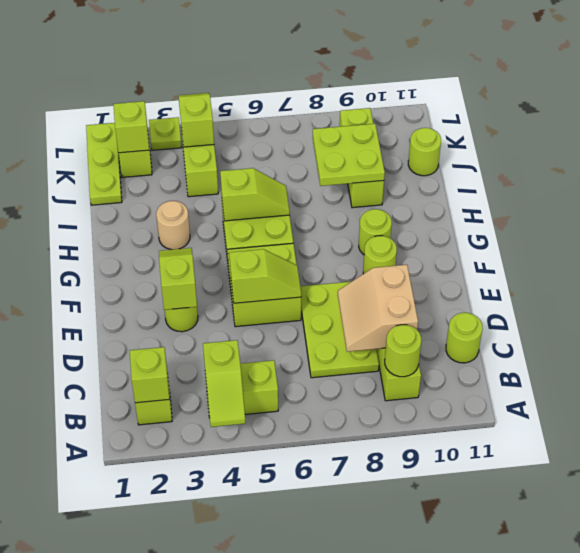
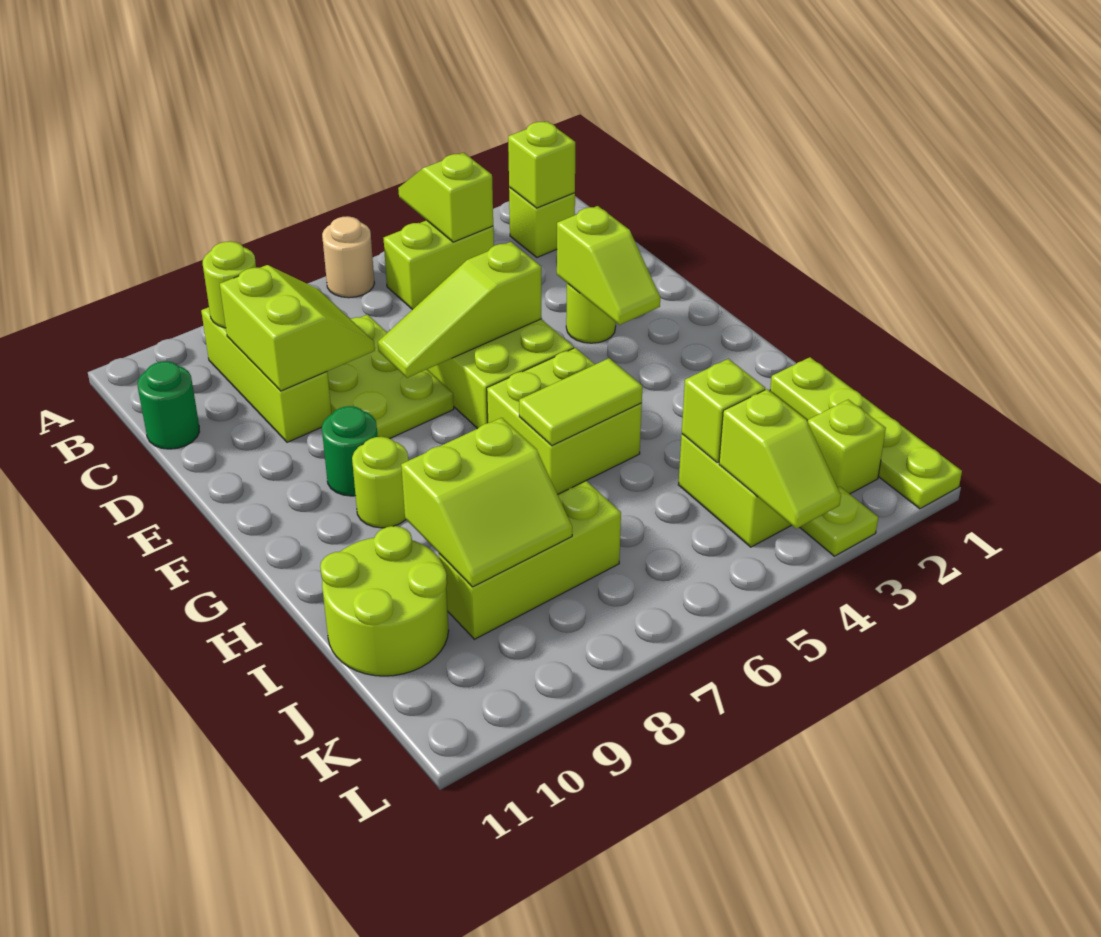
tan slope C8:D9 level 2 top 9 -> lime slope C8:D9 level 2 top 9
lime round brick C11 level 1 -> green round brick C11 level 1
lime slope E5:E6 level 2 top 5 -> lime slope E5:E7 level 2 top 5
lime round brick F9 level 1 -> green round brick F9 level 1
tan round brick H3 level 1 -> tan round brick A6 level 1
lime slope H5:H6 level 2 top 5 -> lime tile H5:H6 level 2
lime plate I8:J9 level 2 -> lime slope I8:J9 level 2 top I
lime brick I9:K9 level 1 -> lime brick J7:J9 level 1
lime plate J1:L1 level 1 -> lime plate I1:L1 level 1
lime round brick J11 level 1 -> lime round brick I10:J11 level 1
lime brick K2 level 2 -> lime brick J4 level 2

